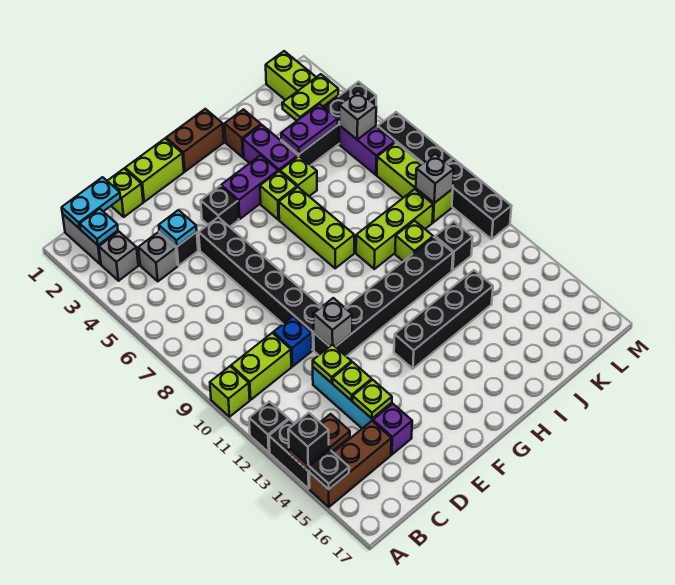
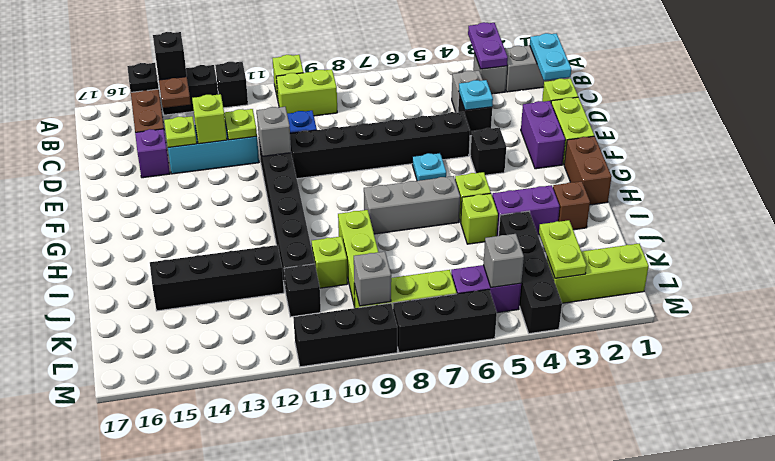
cyan plate B2 level 2 -> cyan plate F6 level 1
lime brick B10:C10 level 1 -> lime brick B9:B10 level 1
lime plate D13 level 2 -> lime brick D13 level 2
purple brick G4:H4 level 1 -> purple brick E2:F2 level 1
black brick G13:J13 level 1 -> black brick J12:J15 level 1
lime brick H6:H8 level 1 -> grey brick H6:H8 level 1
purple plate J4:K4 level 2 -> purple plate A3:B3 level 2

